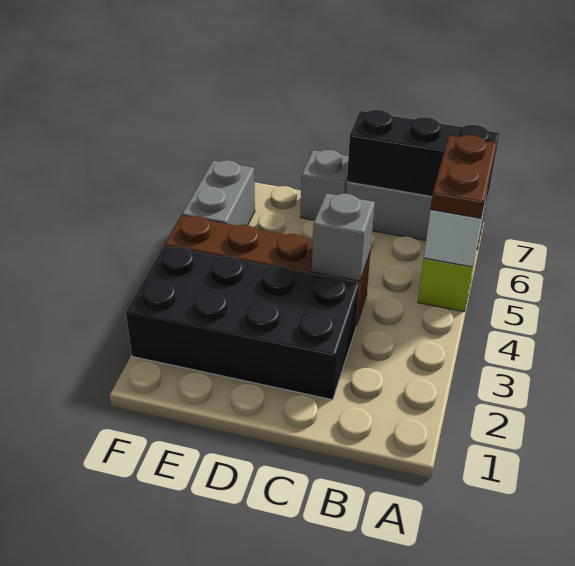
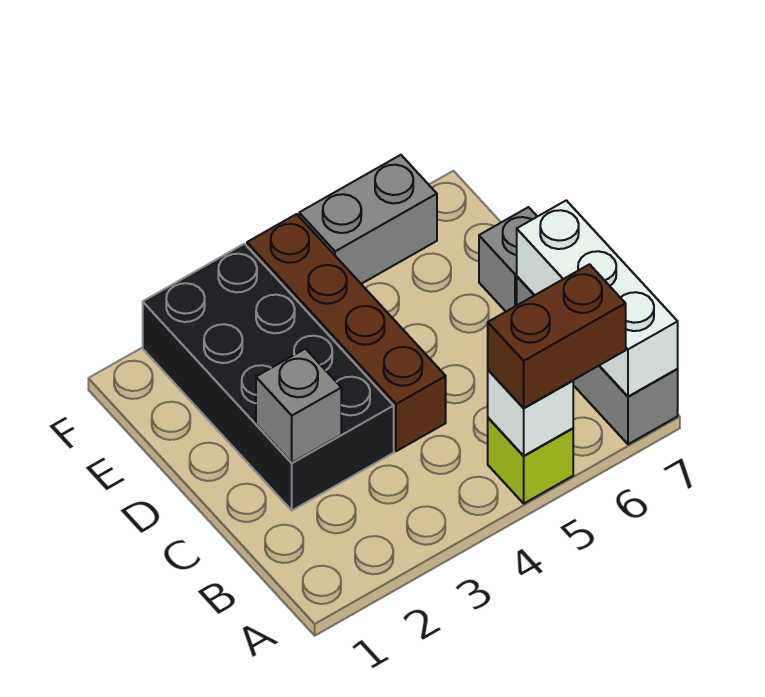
brown plate A5:A6 level 3 -> brown brick A5:A6 level 3
black brick A7:C7 level 2 -> white brick A7:C7 level 2
grey brick C4 level 2 -> grey brick C2 level 2

